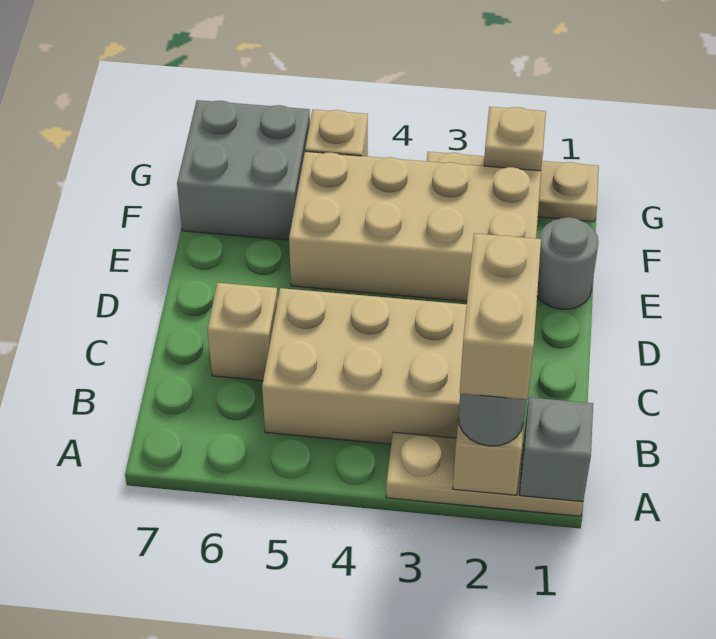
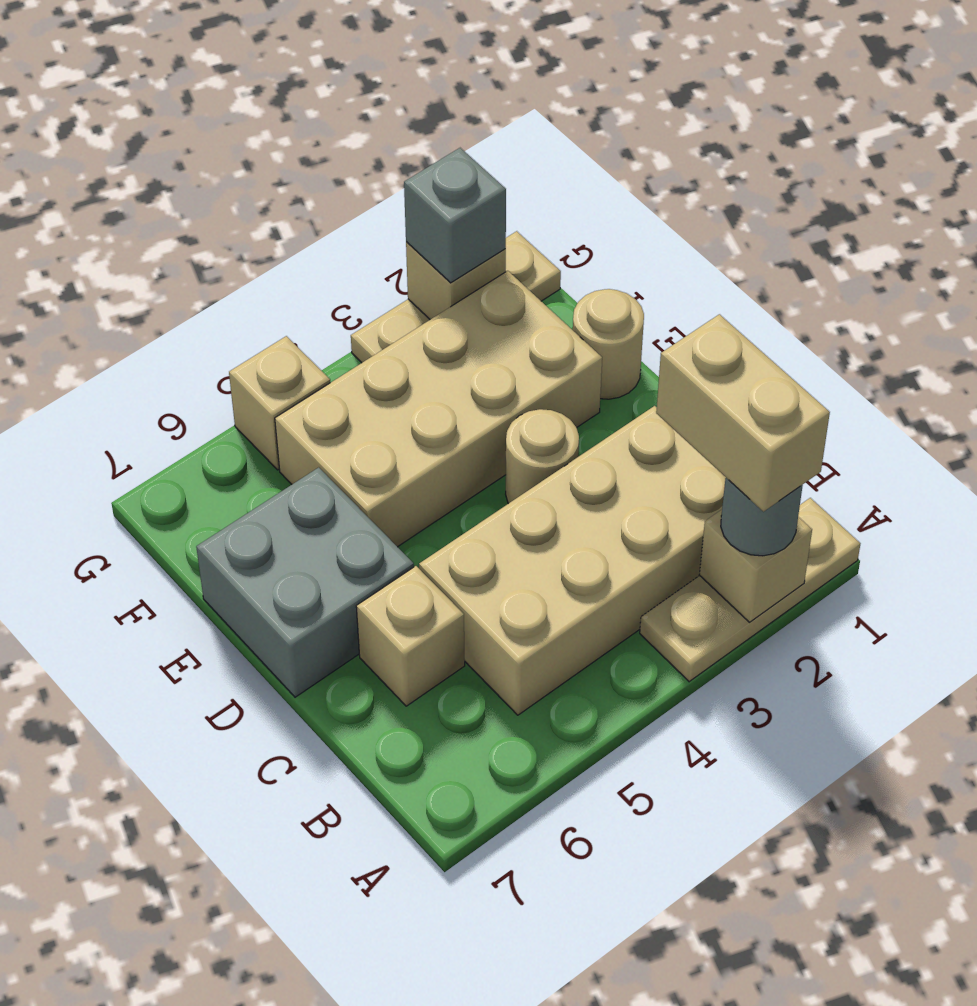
grey brick A1 level 2 -> grey brick G2 level 3
none -> tan round brick D3 level 1
grey round brick E1 level 1 -> tan round brick E1 level 1
grey brick F6:G7 level 1 -> grey brick D6:E7 level 1

